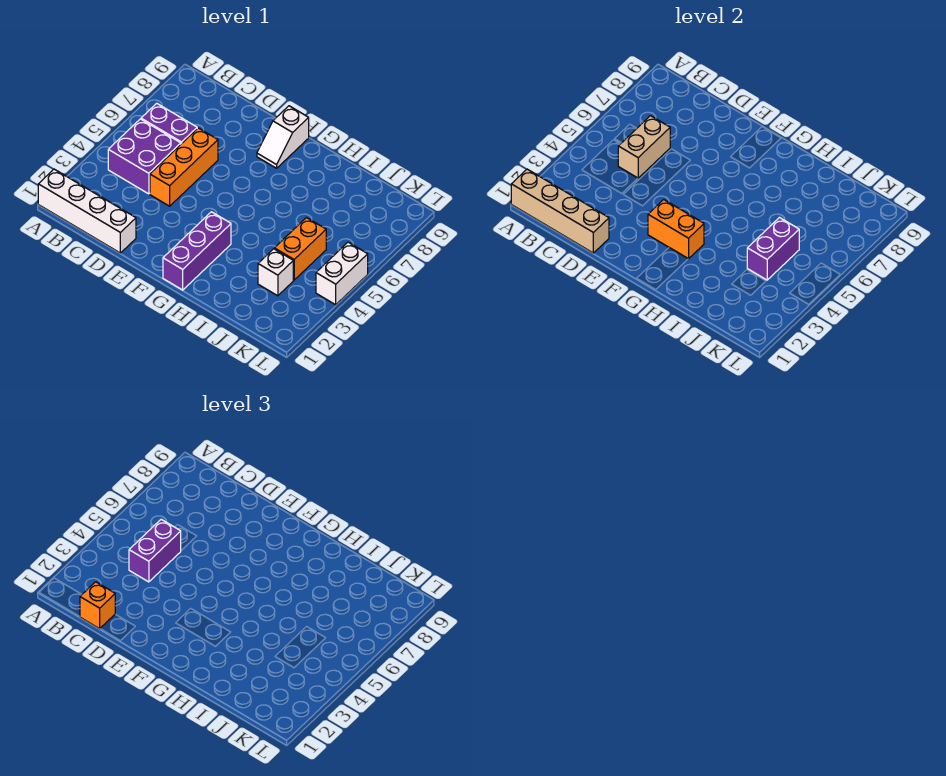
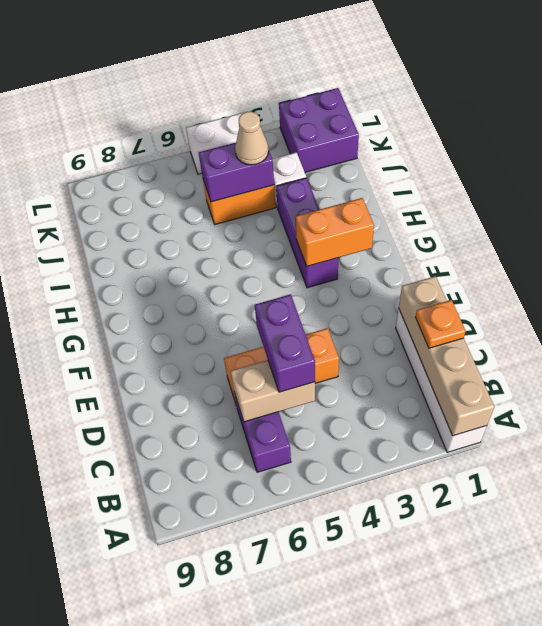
purple brick B4:C5 level 1 -> purple brick K1:L2 level 1
orange brick C1 level 3 -> orange plate C1 level 3
purple brick C4:C5 level 3 -> purple brick C5:D5 level 3
orange brick F3:G3 level 2 -> orange brick G2:G3 level 2
white slope F8:F9 level 1 top 9 -> none
purple brick G1:G3 level 1 -> purple brick G3:I3 level 1
none -> tan cone J4 level 3

